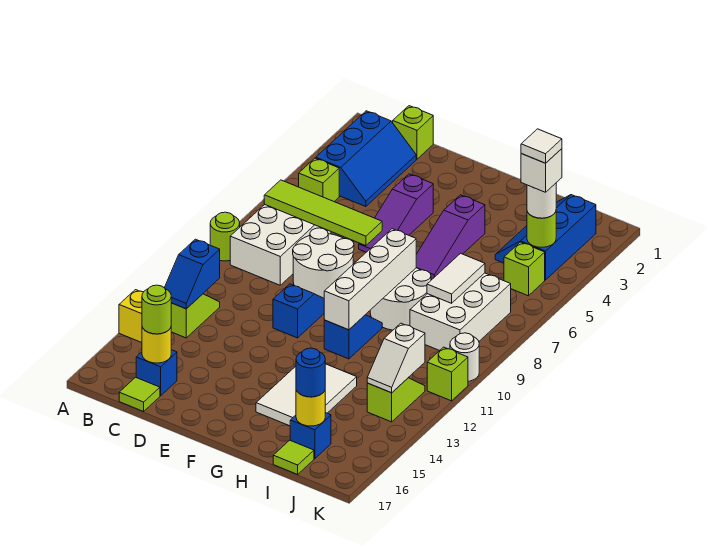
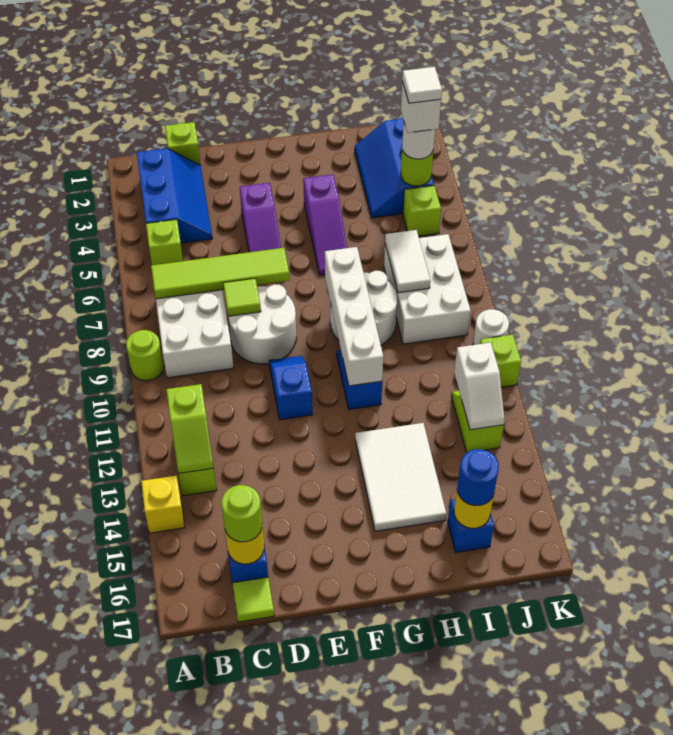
blue slope B12:B13 level 2 top 12 -> lime slope B12:B13 level 2 top 12
lime tile I17 level 1 -> lime tile D8 level 2

